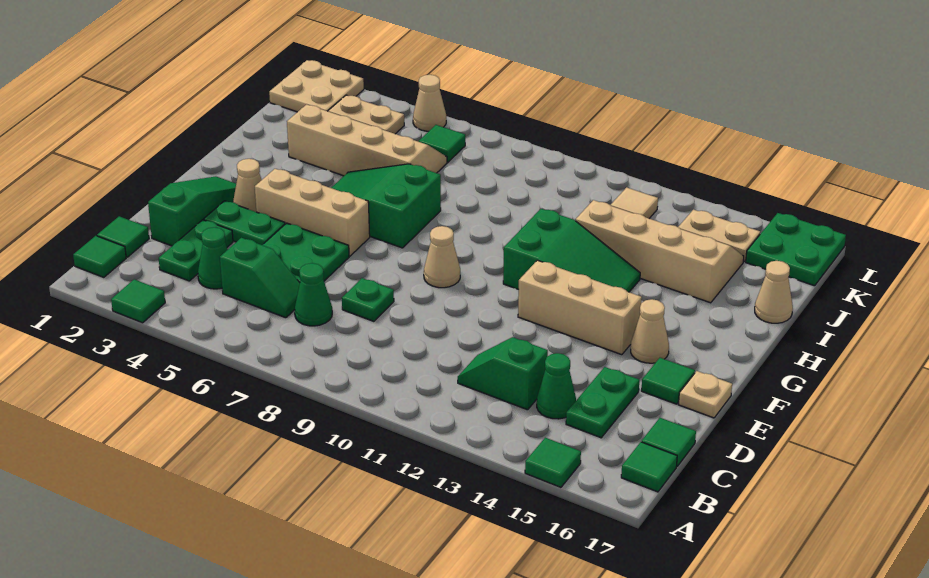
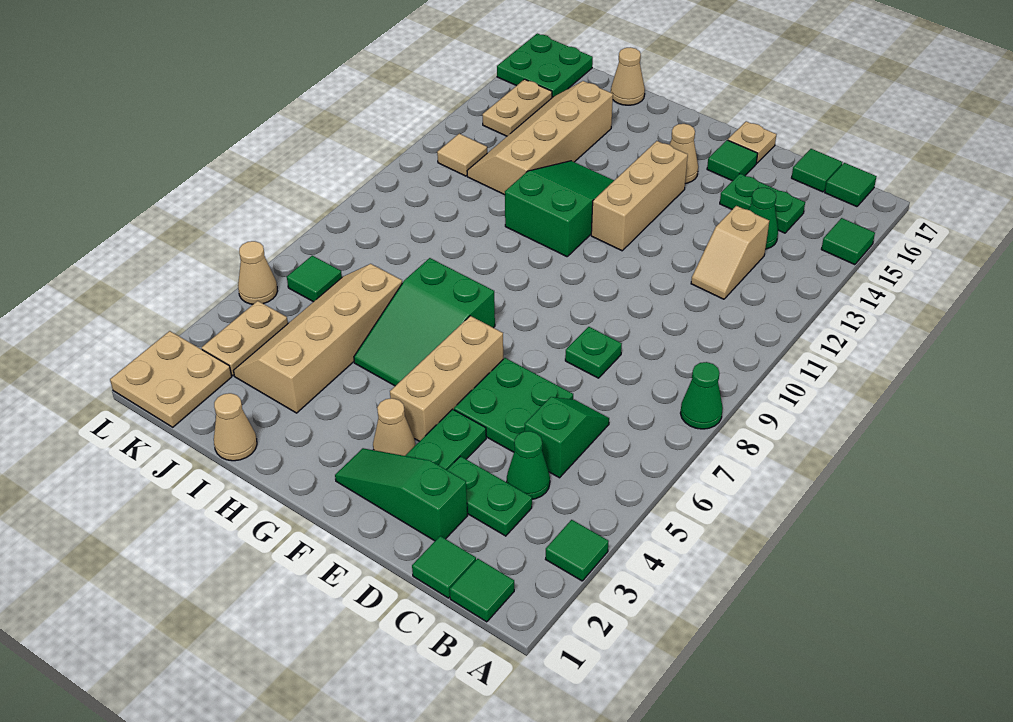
green cone C7 level 1 -> green cone A8 level 1
green slope C12:C13 level 1 top 13 -> tan slope C12:C13 level 1 top 13
tan cone F9 level 1 -> tan cone I1 level 1

